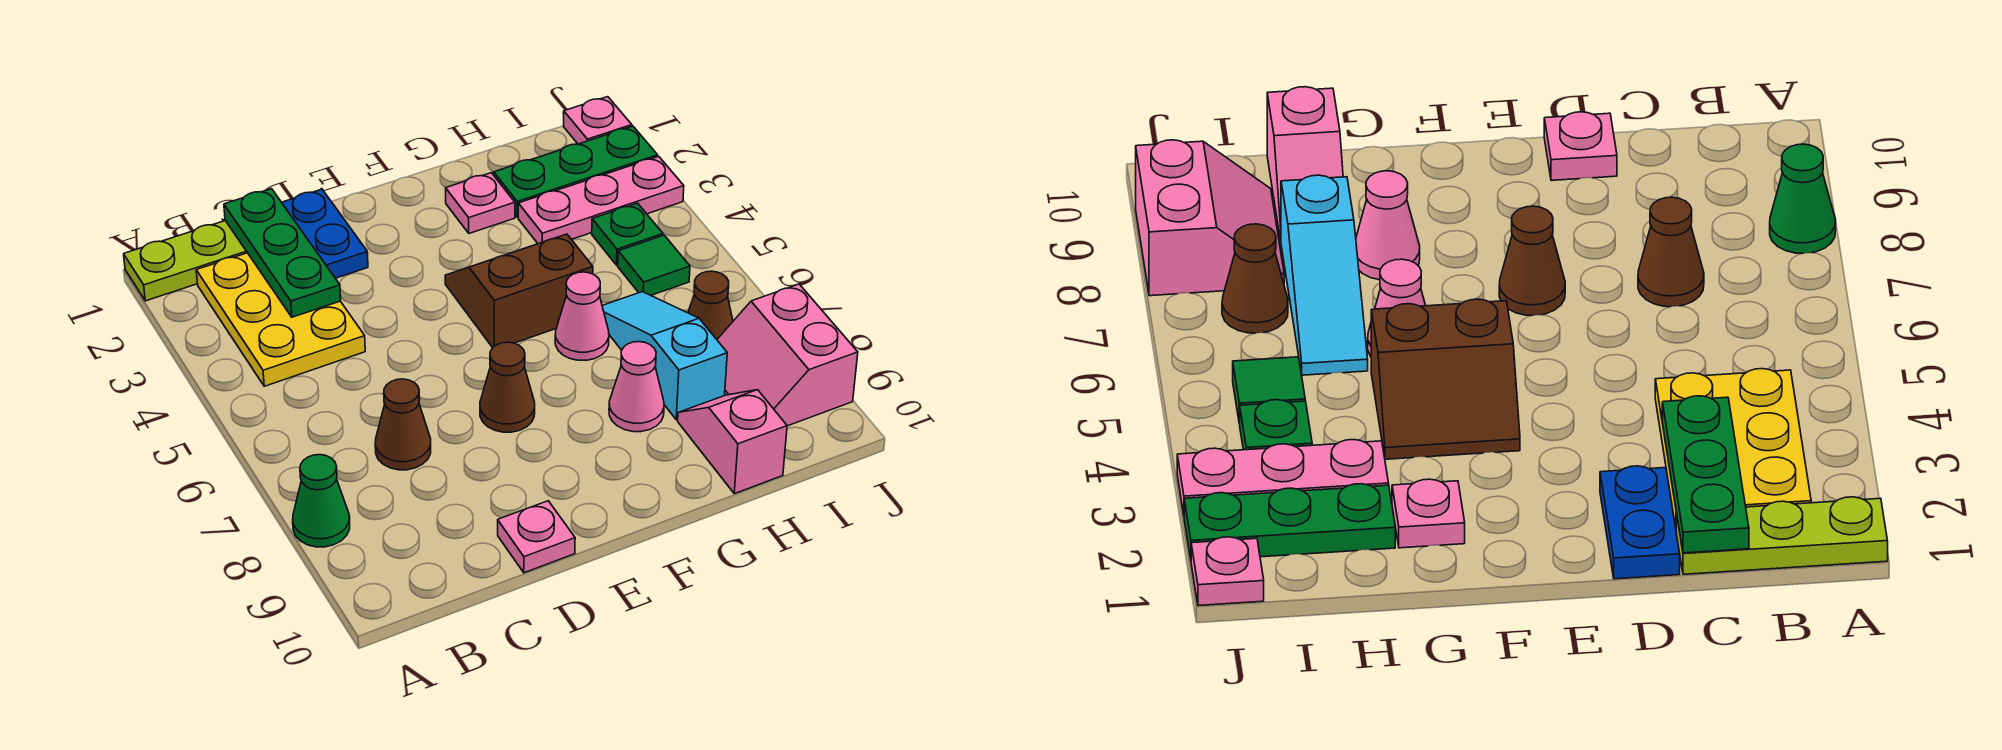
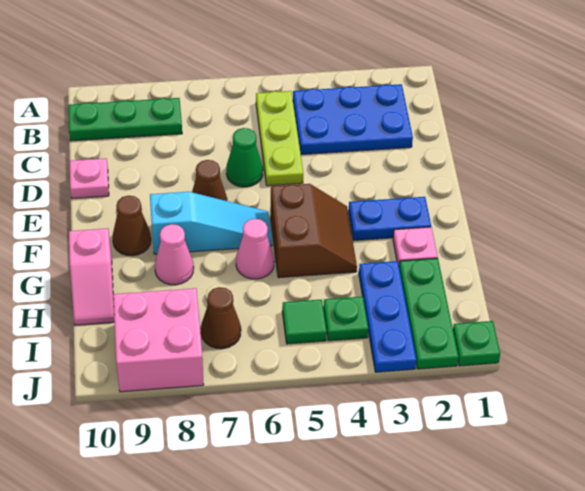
lime plate A1:C1 level 1 -> lime plate B5:D5 level 1
green cone A8 level 1 -> green cone D6 level 1
yellow plate B2:C4 level 1 -> blue plate B2:C4 level 1
green plate C1:C3 level 2 -> green plate B8:B10 level 1
brown cone C7 level 1 -> brown cone F9 level 1
blue plate D1:D2 level 1 -> blue plate F2:F3 level 1
pink plate H3:J3 level 1 -> blue plate H3:J3 level 1
cyan slope H6:H8 level 1 top 8 -> cyan slope F6:F8 level 1 top 8
pink slope H9:H10 level 1 top 10 -> pink slope G10:H10 level 1 top G
pink slope I8:J9 level 1 top J -> pink brick I8:J9 level 1
pink plate J1 level 1 -> green plate J1 level 1

